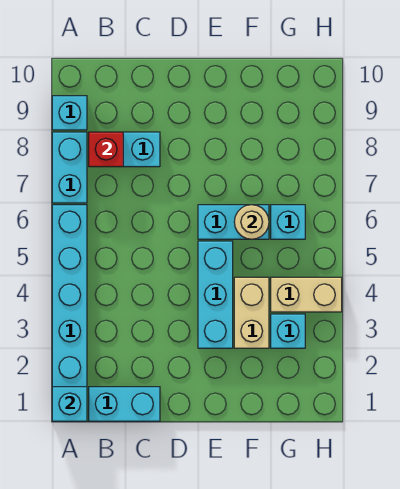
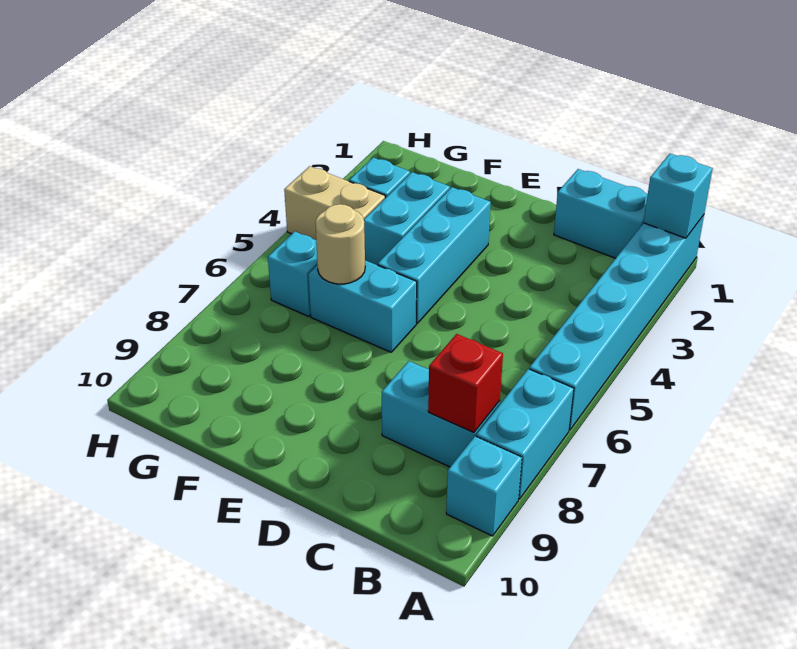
tan brick F3:F4 level 1 -> cyan brick F3:F4 level 1

